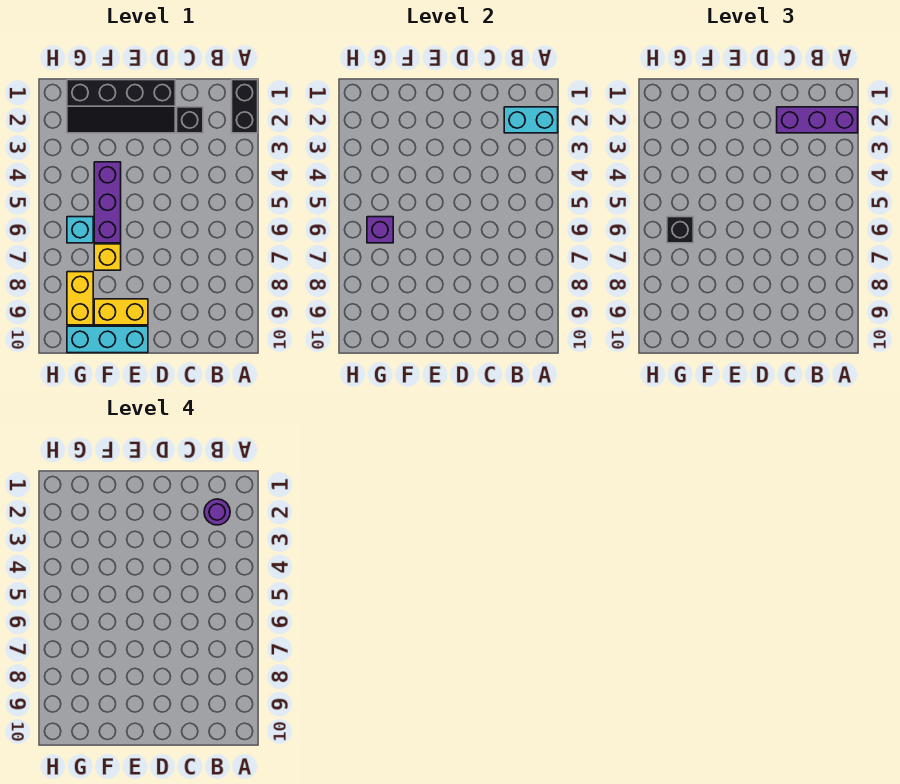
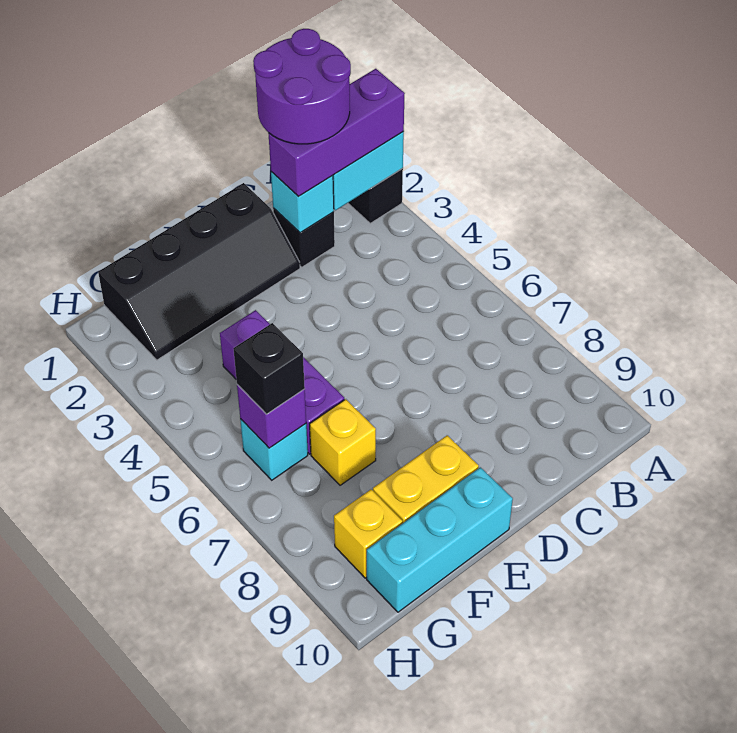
purple round brick B2 level 4 -> purple round brick B1:C2 level 4
none -> cyan brick C2 level 2
yellow brick G8:G9 level 1 -> yellow brick G9 level 1

